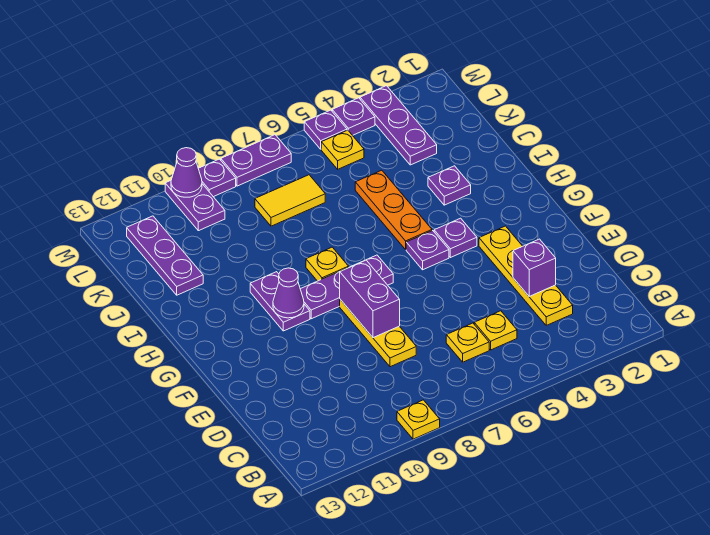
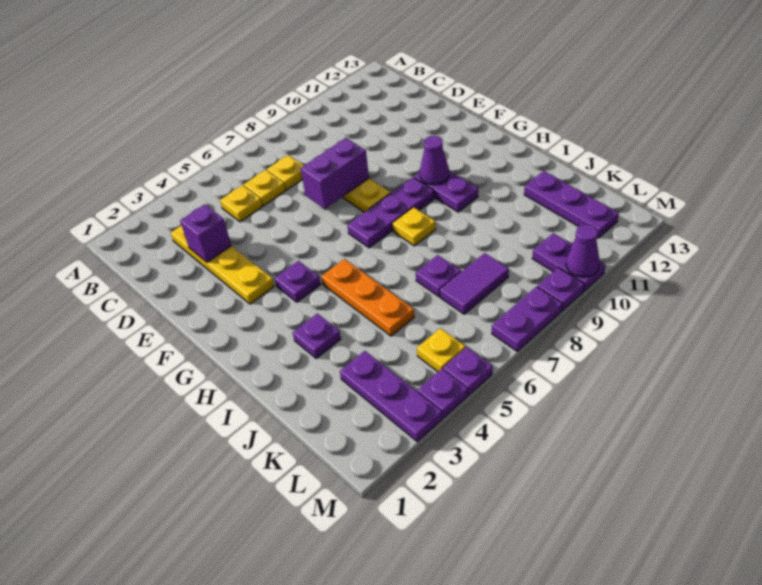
yellow plate A9 level 1 -> yellow plate C7 level 1
purple brick E8:F8 level 2 -> purple brick E7:E8 level 2
purple plate G5 level 1 -> purple plate J7 level 1
yellow tile K7:K8 level 1 -> purple tile K7:K8 level 1

